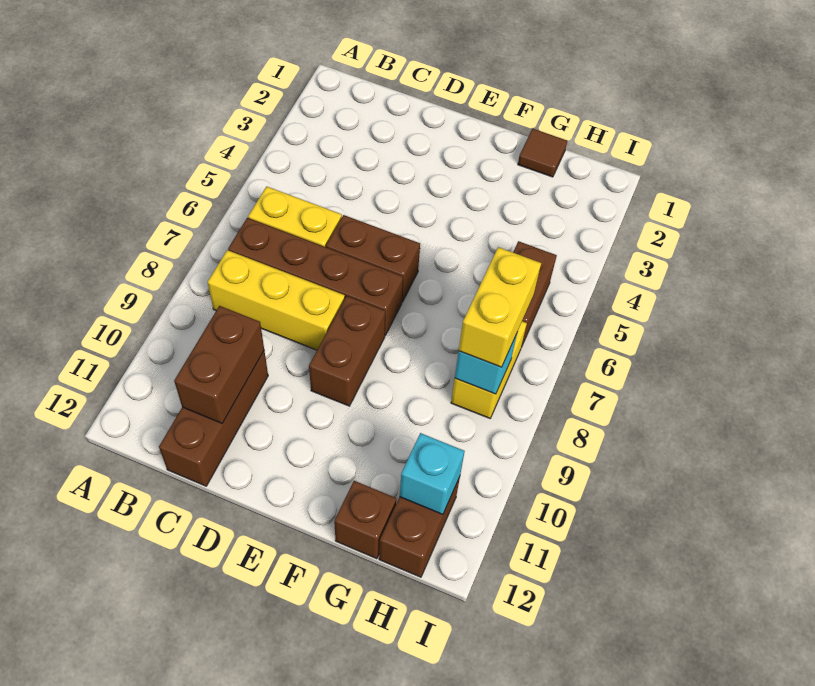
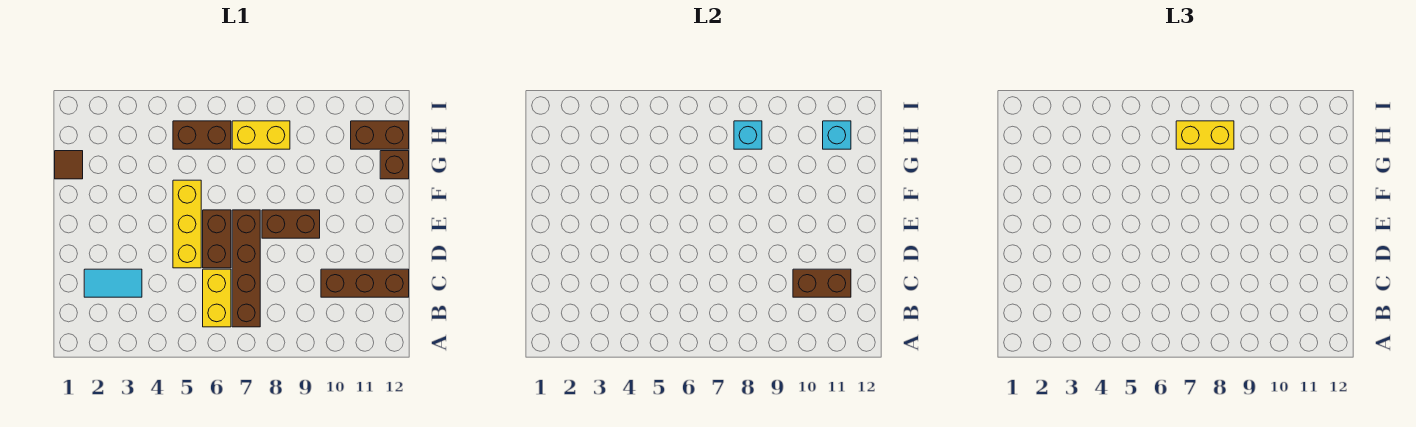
yellow brick B8:D8 level 1 -> yellow brick D5:F5 level 1
none -> cyan tile C2:C3 level 1

